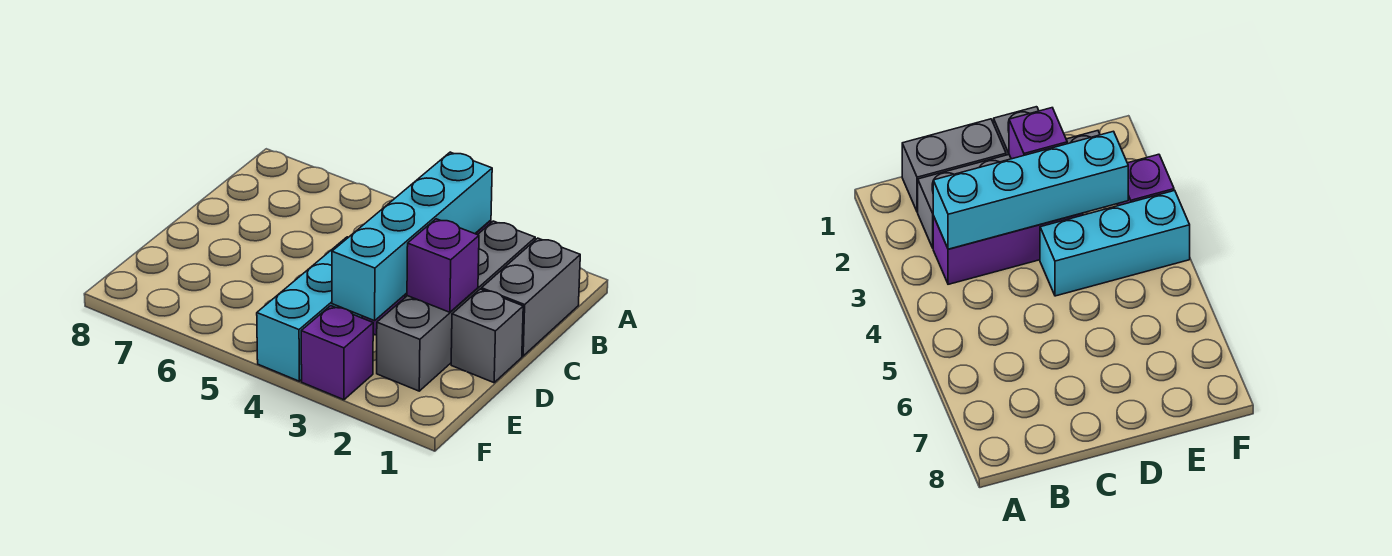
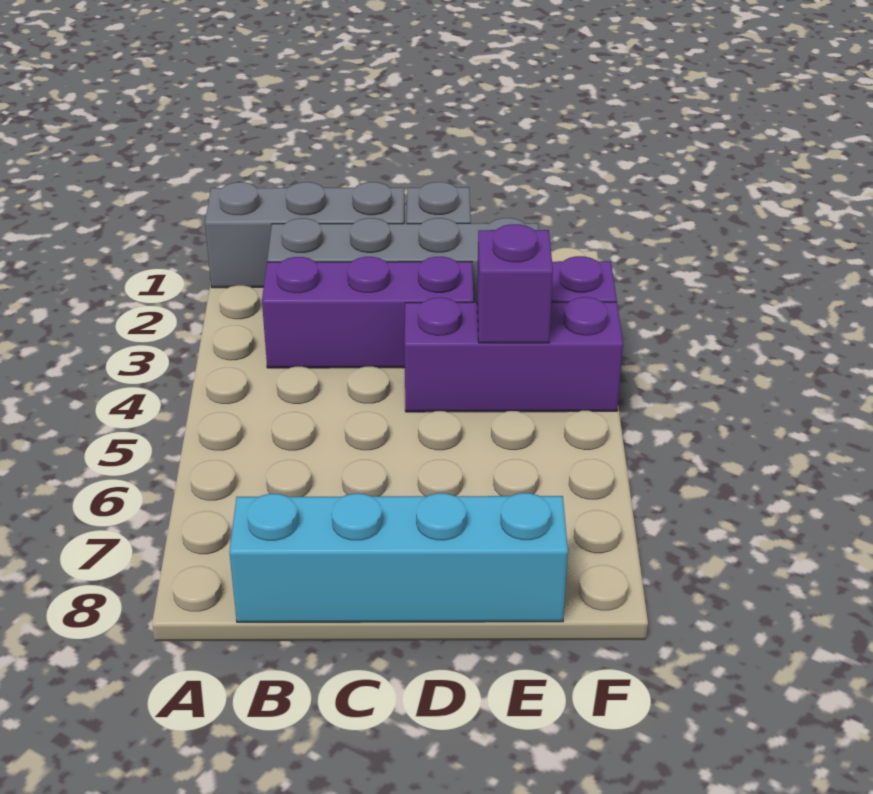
grey brick B1:C1 level 1 -> grey brick A1:C1 level 1
cyan brick B3:E3 level 2 -> cyan brick B8:E8 level 1
purple brick D2 level 2 -> purple brick E4 level 2
cyan brick D4:F4 level 1 -> purple brick D4:F4 level 1

